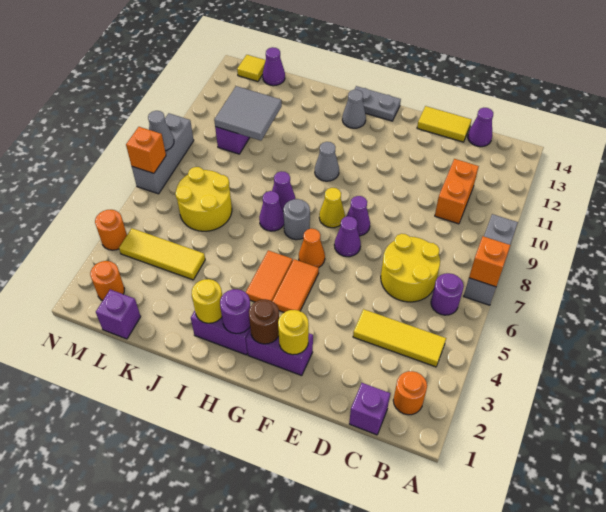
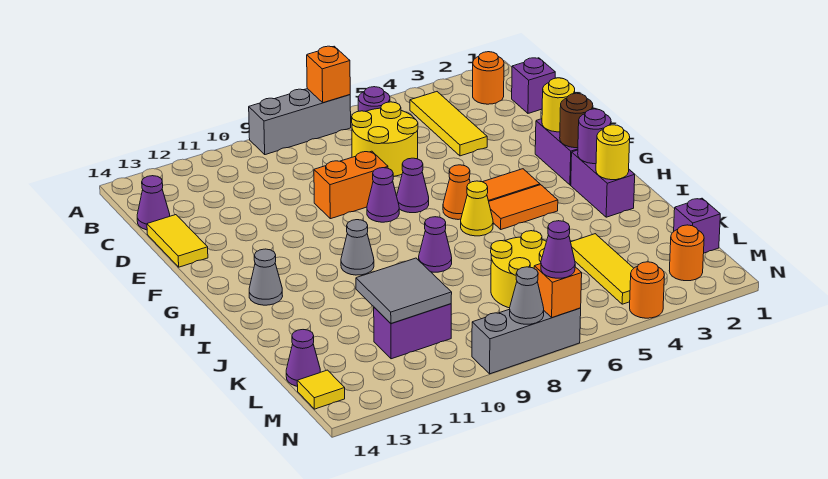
orange brick C10:C11 level 1 -> orange brick E8:E9 level 1
yellow cone G8 level 1 -> yellow cone H6 level 1
grey plate G14:H14 level 1 -> none
grey round brick H7 level 1 -> none
purple cone I7 level 1 -> purple cone N7 level 3

